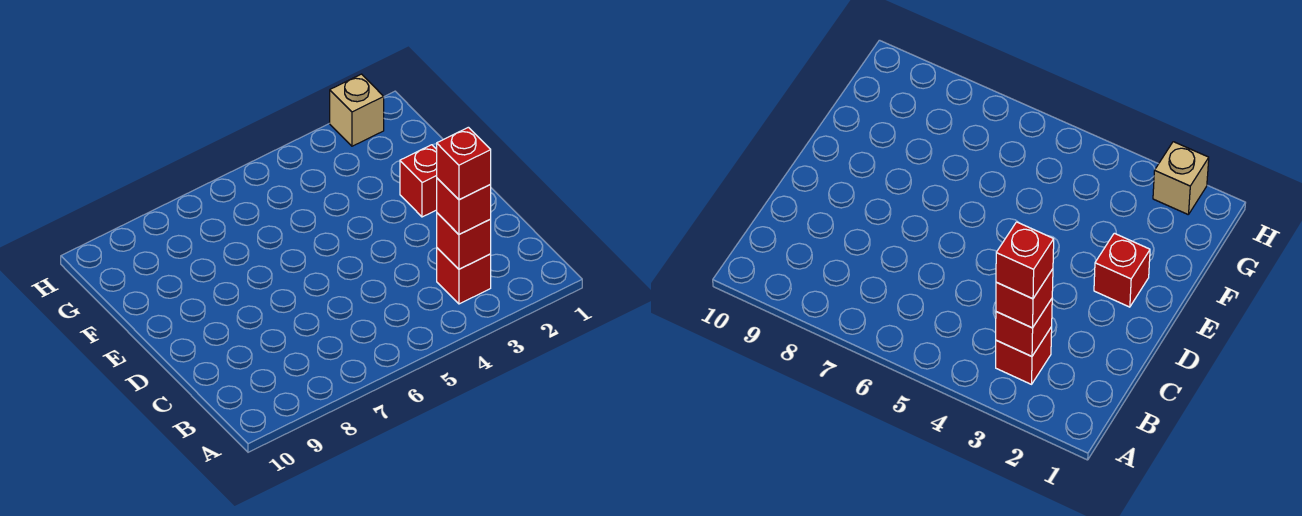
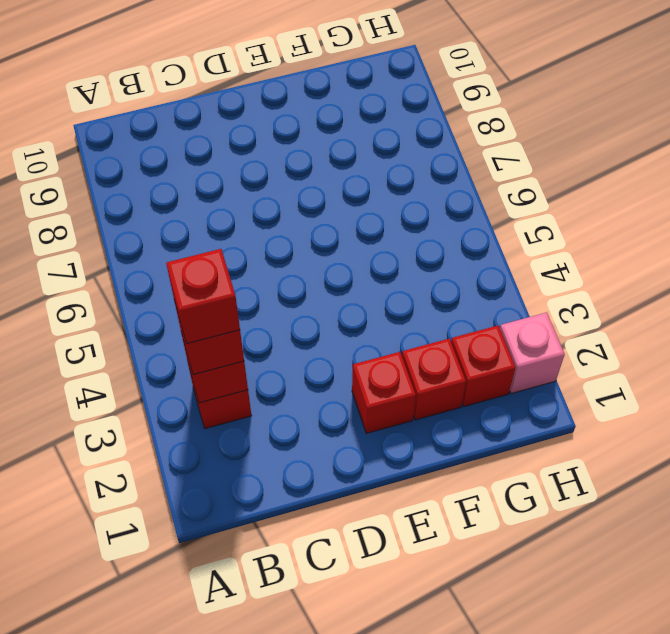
none -> red brick F2 level 1
none -> red brick G2 level 1
tan brick H2 level 1 -> pink brick H2 level 1

